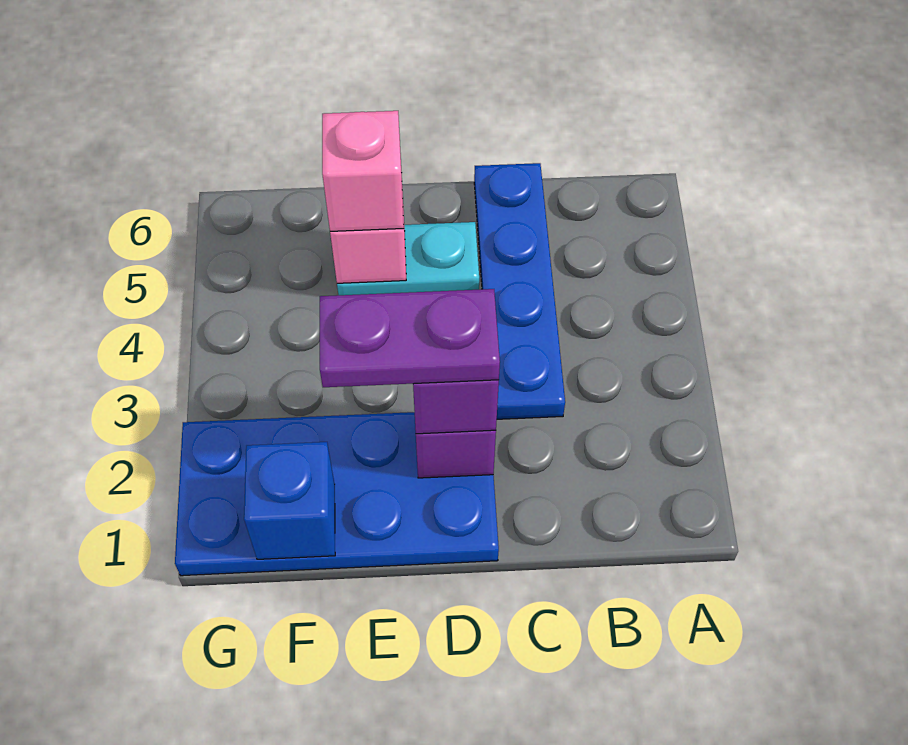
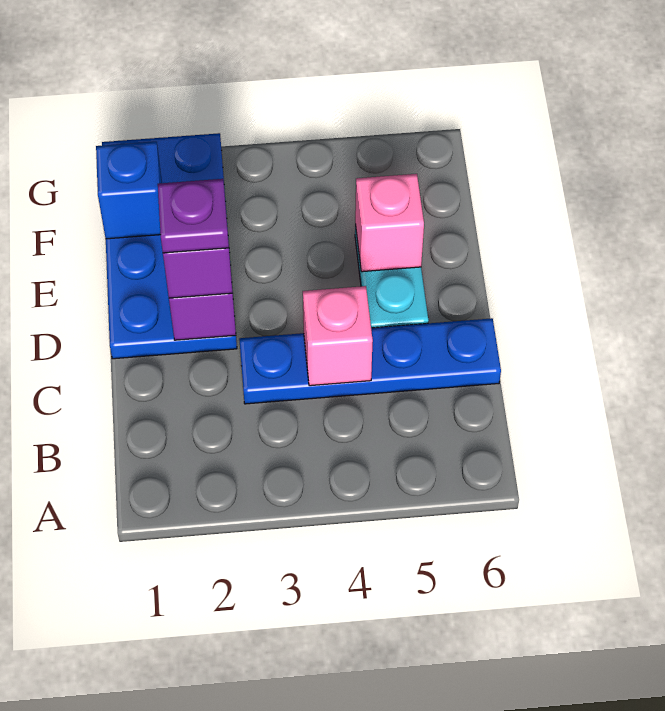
purple plate D2:E2 level 4 -> purple plate D2 level 4
pink brick E5 level 3 -> pink brick C4 level 2

